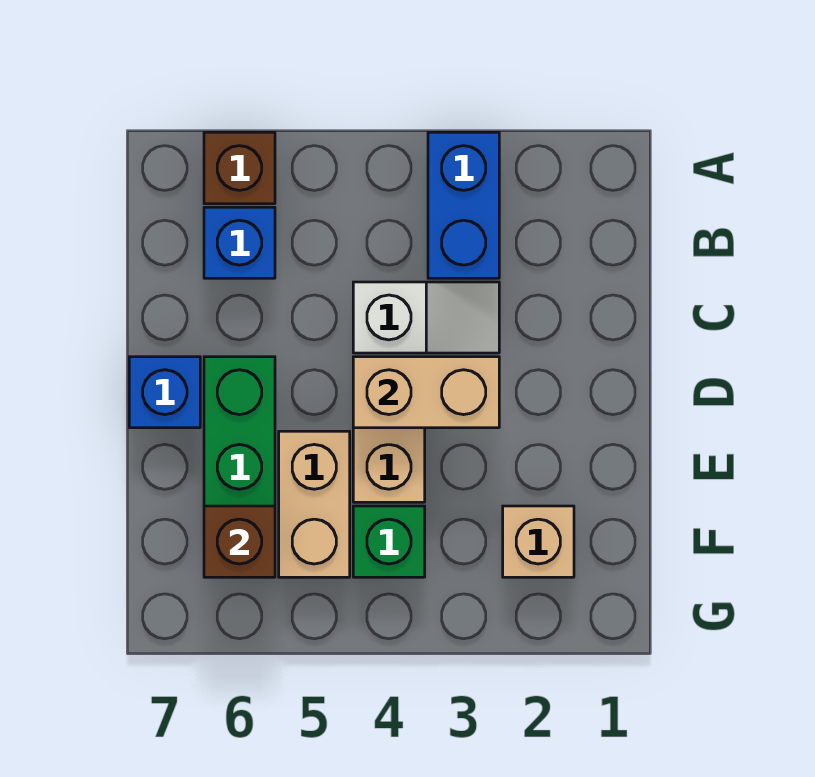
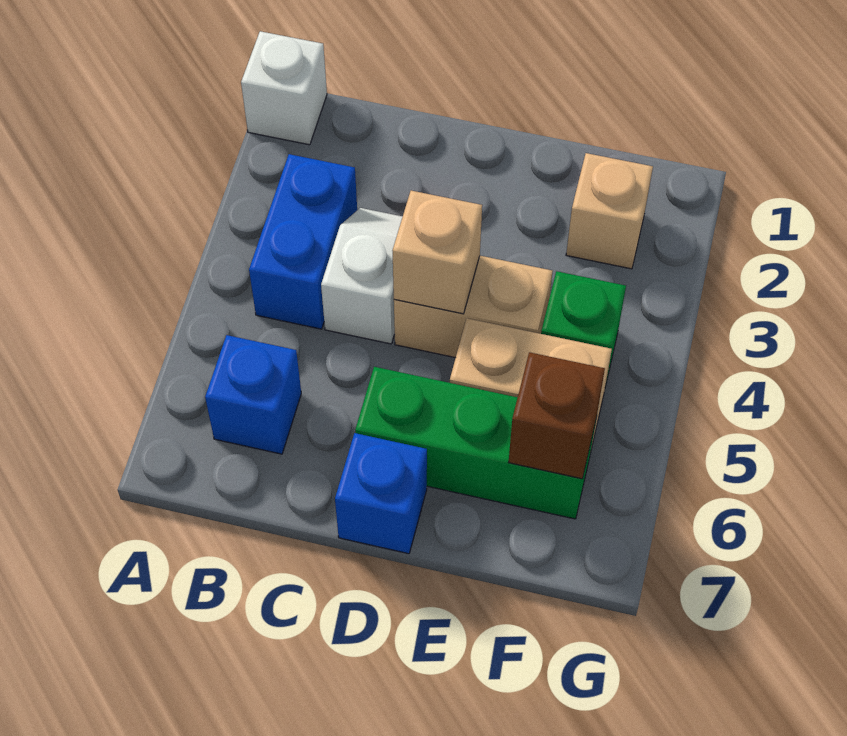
none -> white brick A1 level 1
blue brick A3:B3 level 1 -> blue brick B3:B4 level 1
brown brick A6 level 1 -> none
tan brick D3:D4 level 2 -> tan brick D4 level 2

